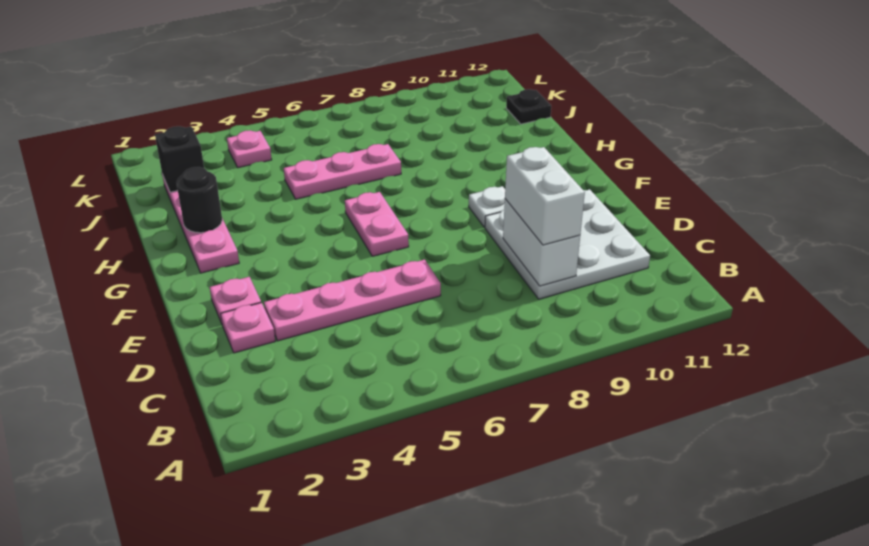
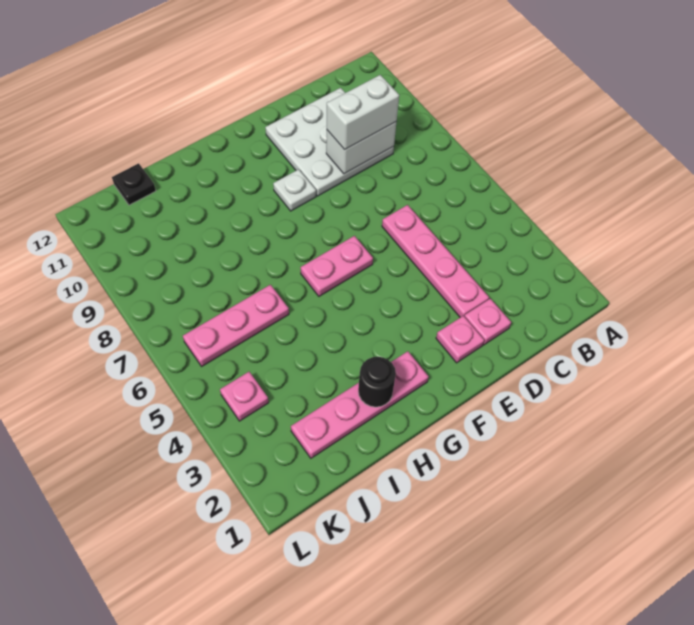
pink plate I5:I7 level 1 -> pink plate I6:K6 level 1
black brick J2 level 2 -> none

